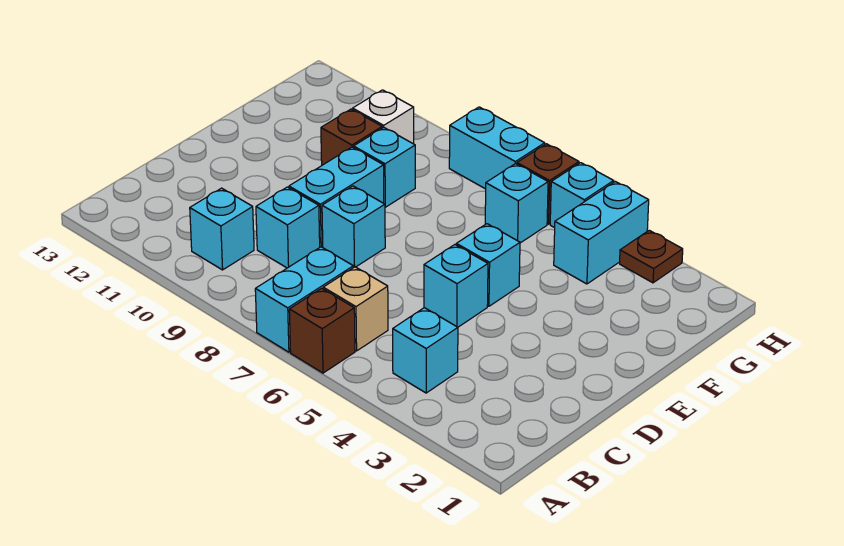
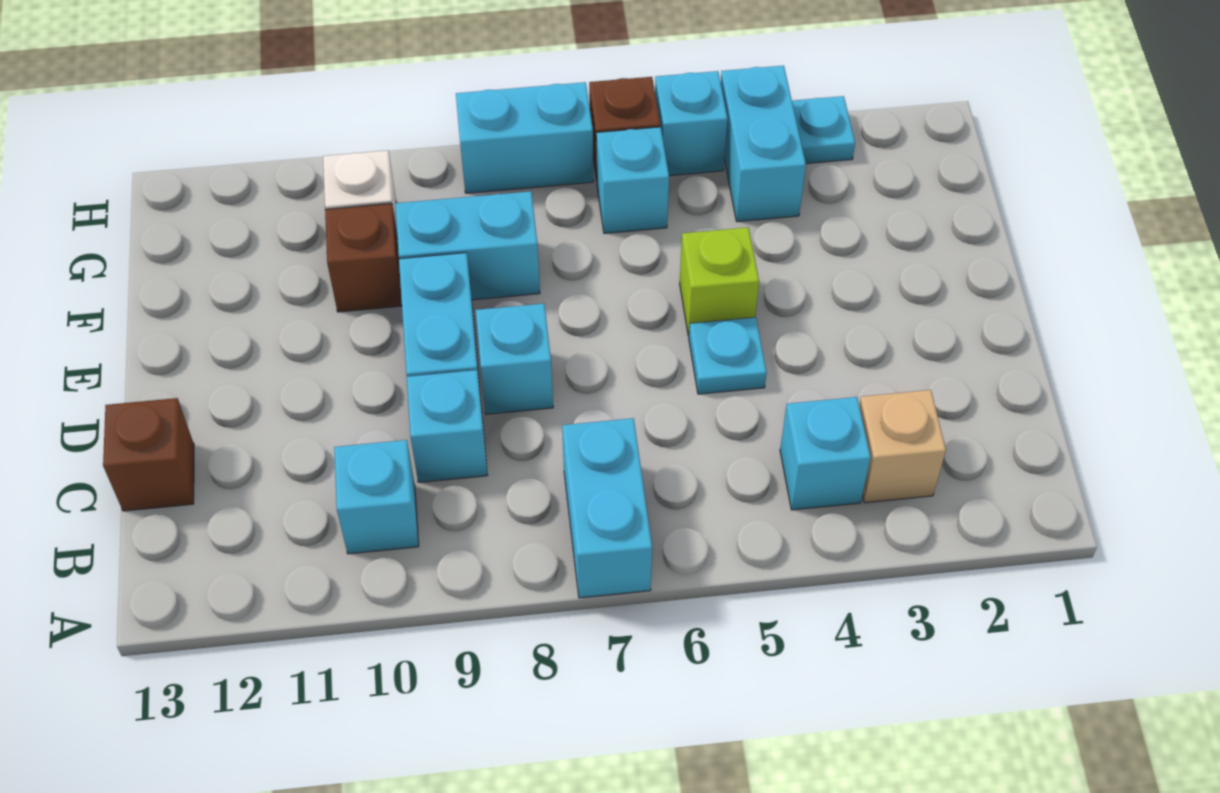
brown brick A6 level 1 -> brown brick C13 level 1
tan brick B6 level 1 -> tan brick B3 level 1
cyan brick D5 level 1 -> cyan plate D5 level 1
cyan brick E5 level 1 -> lime brick E5 level 1
cyan brick F9 level 1 -> cyan brick F8:F9 level 1
brown plate H3 level 1 -> cyan plate H3 level 1

